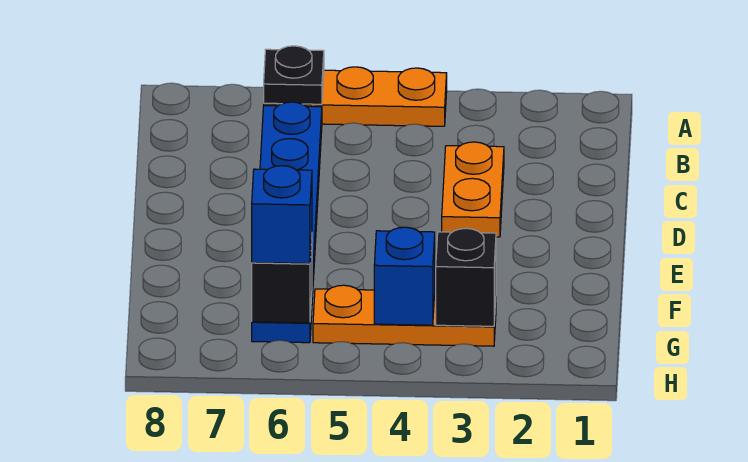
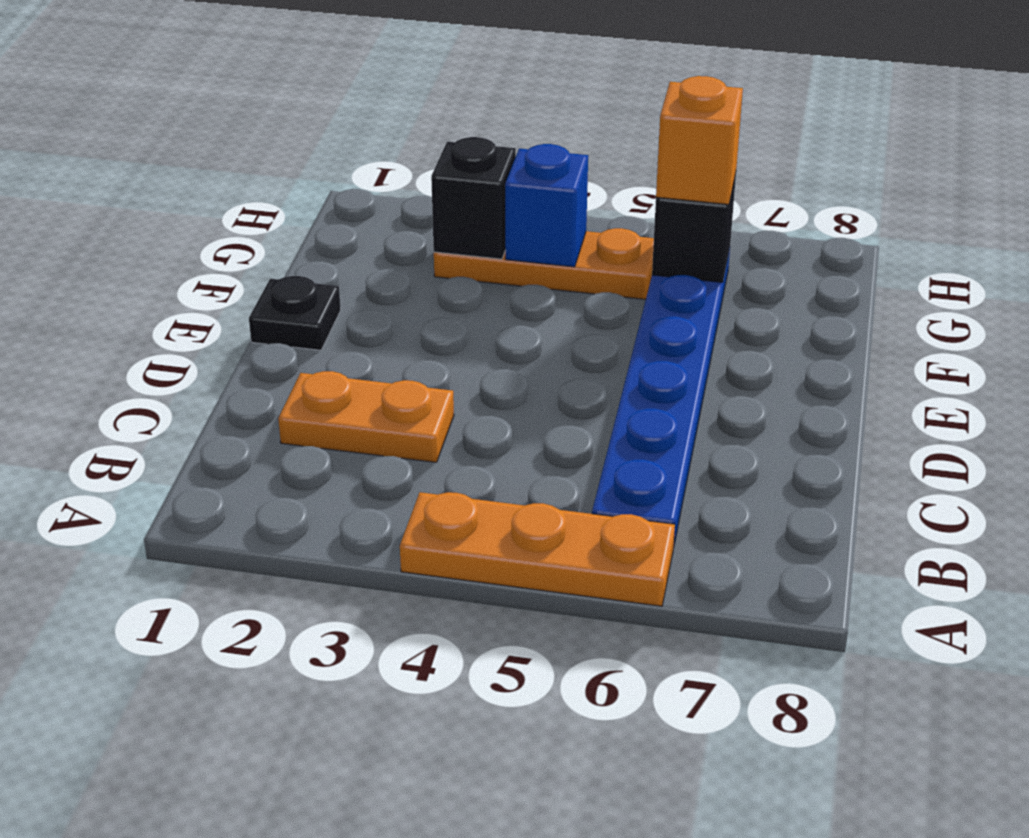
black plate A6 level 2 -> black plate E1 level 1
orange plate C3:D3 level 1 -> orange plate C2:C3 level 1
blue brick G6 level 3 -> orange brick G6 level 3

